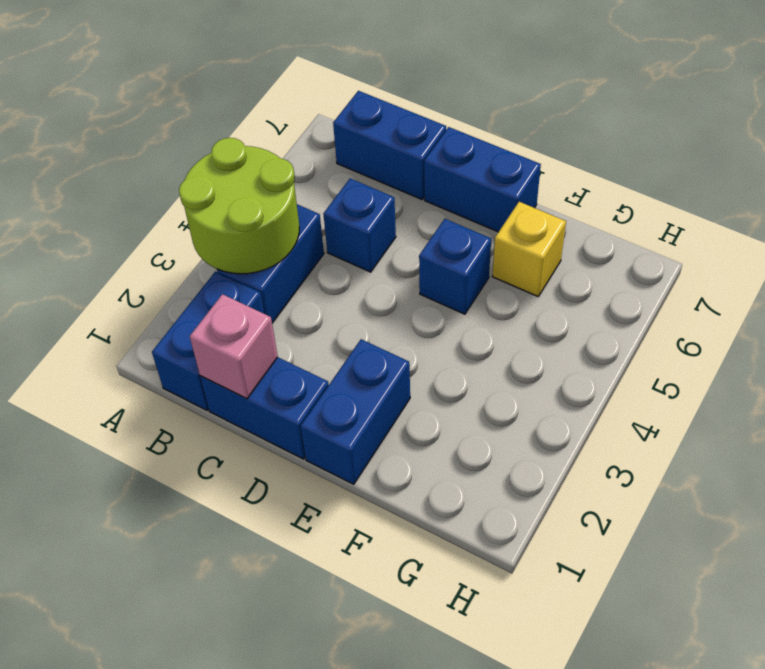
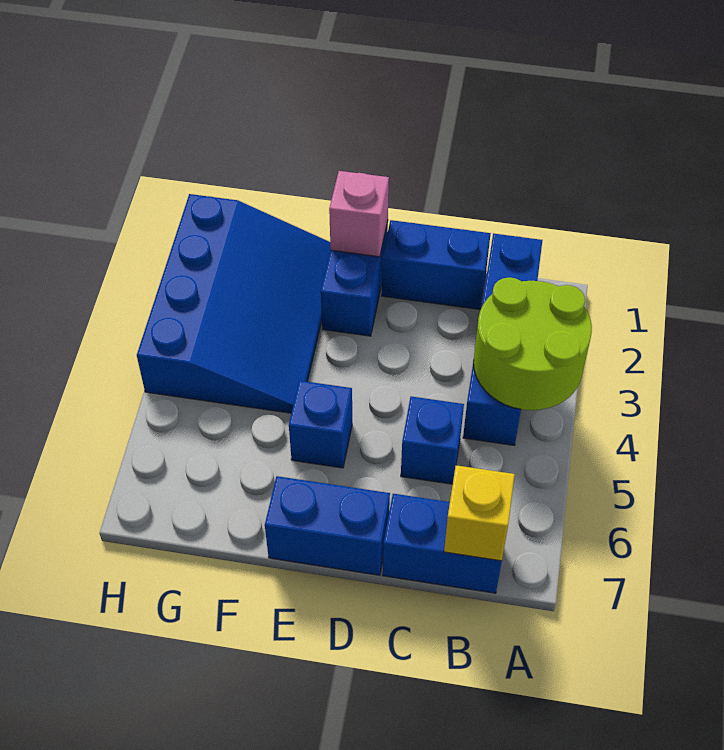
pink brick C1 level 2 -> pink brick E1 level 2
none -> blue slope F1:H4 level 1 top H
yellow brick F6 level 1 -> yellow brick B7 level 2

